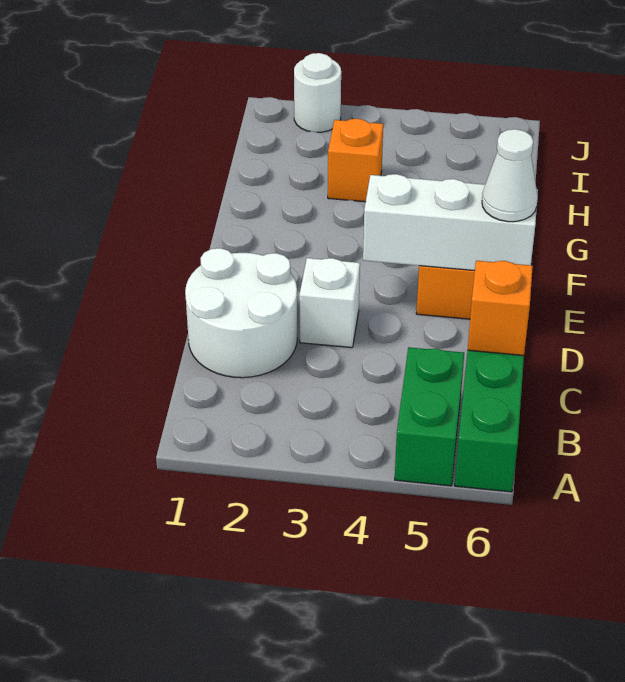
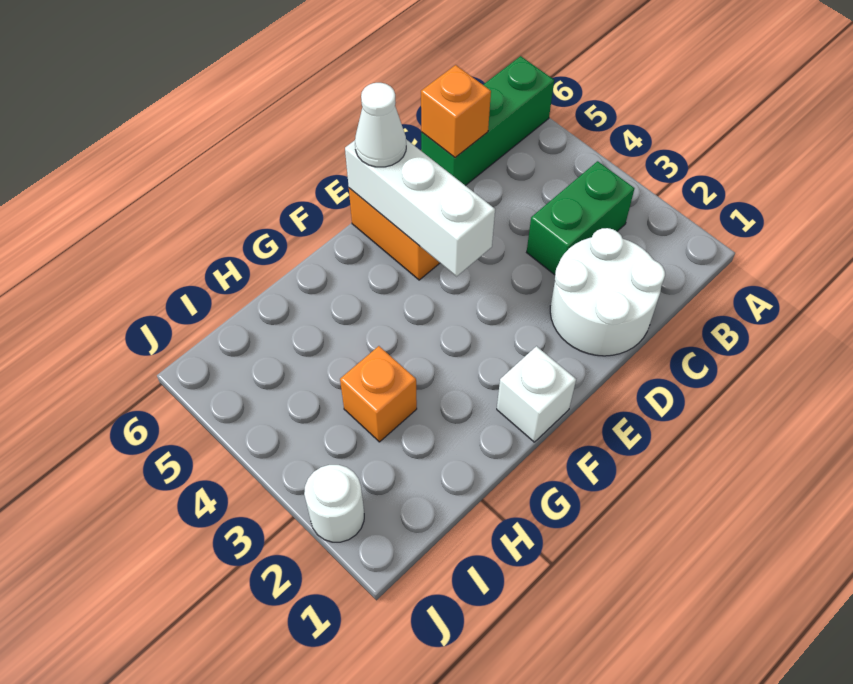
green brick A5:B5 level 1 -> green brick B3:C3 level 1
white brick D3 level 1 -> white brick F1 level 1

